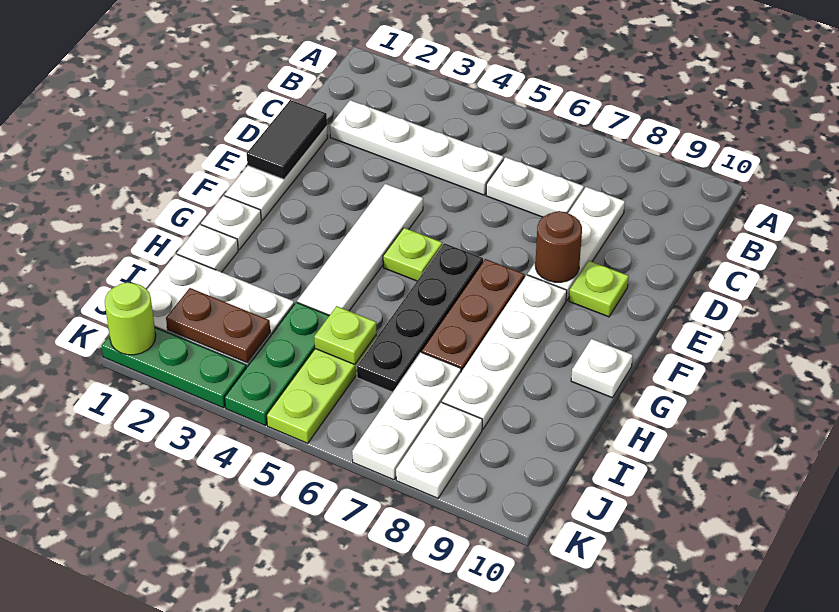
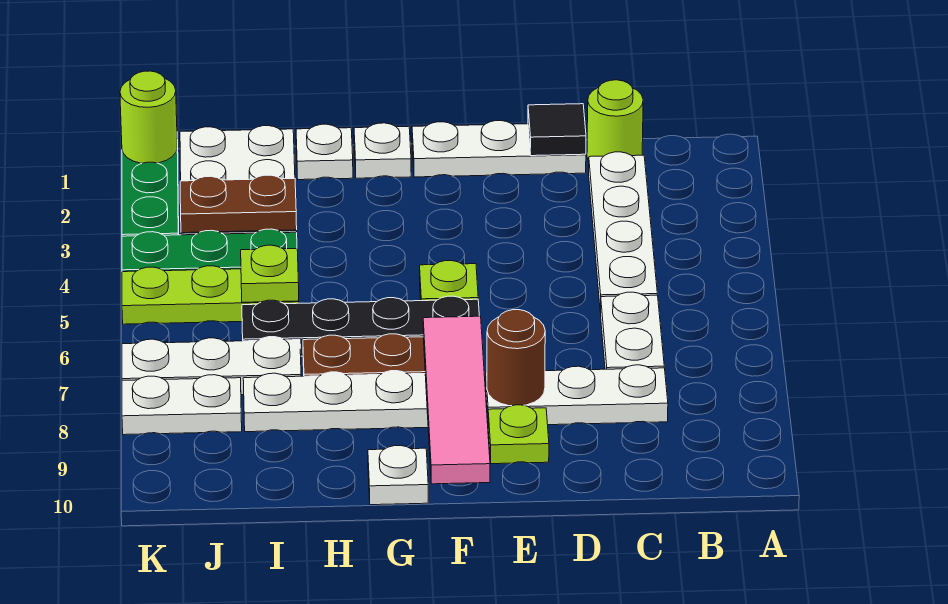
none -> lime round brick C1 level 1
black tile D1:E1 level 2 -> black tile D1 level 2
white tile E4:H4 level 1 -> none
none -> pink tile F7:F10 level 2
brown plate J2:J3 level 2 -> brown plate I3:J3 level 2

